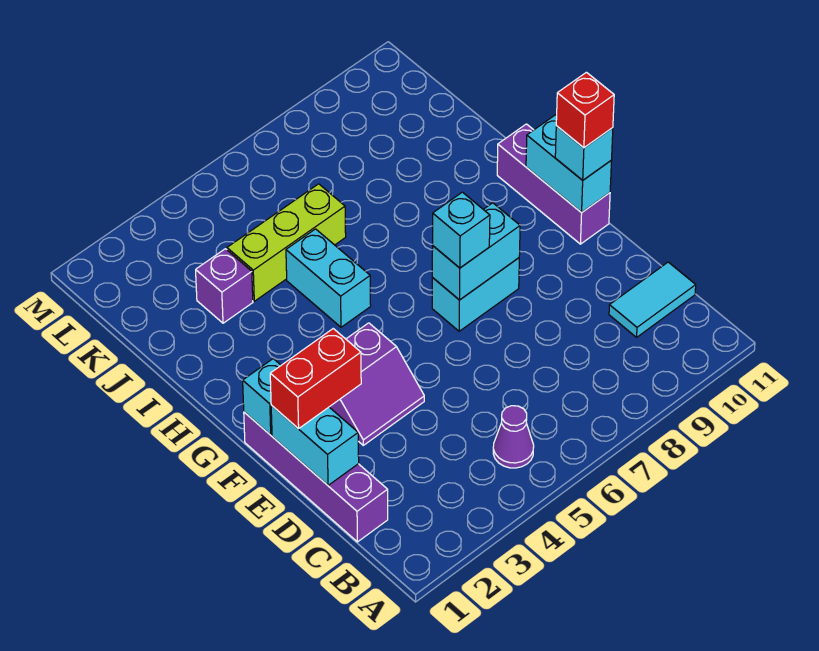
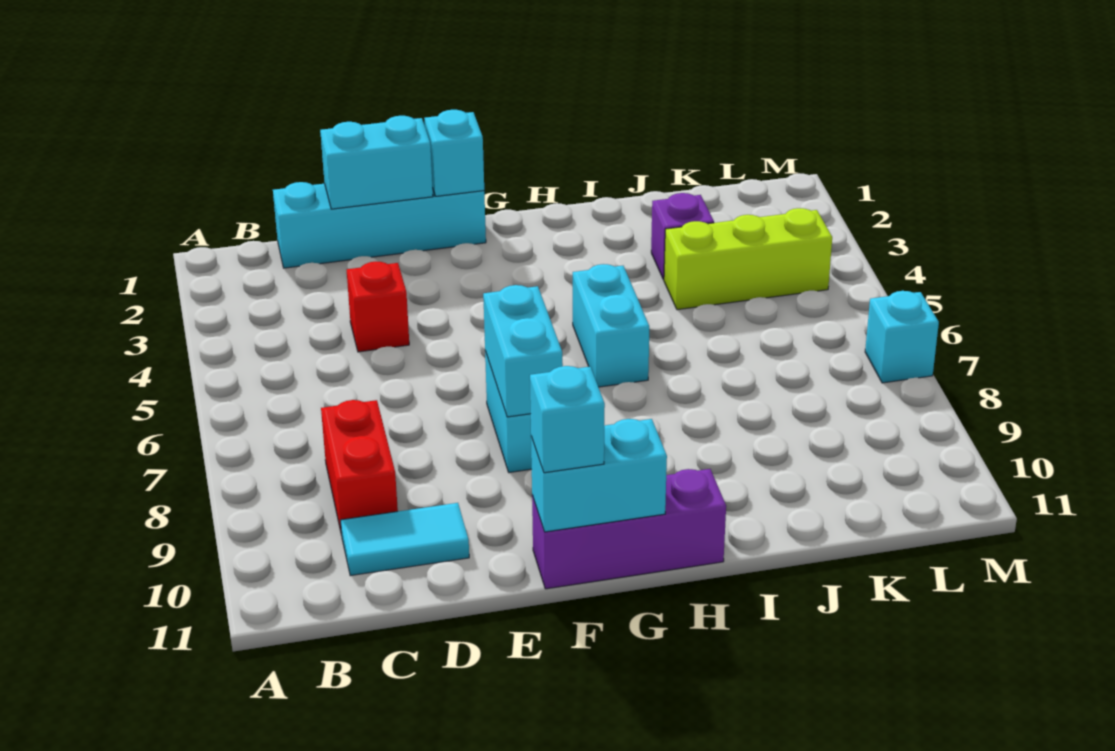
purple cone B5 level 1 -> none
purple brick C1:F1 level 1 -> cyan brick C1:F1 level 1
cyan tile C10:C11 level 1 -> cyan tile C10:D10 level 1
red brick E1:E2 level 3 -> red brick C8:C9 level 1
purple slope E3:F4 level 1 top F -> none
cyan brick F7 level 3 -> cyan brick M7 level 1
red brick F11 level 4 -> red brick D4 level 1
cyan brick H5:I5 level 1 -> cyan brick H5:H6 level 1
lime brick J4:J6 level 1 -> lime brick J4:L4 level 1

